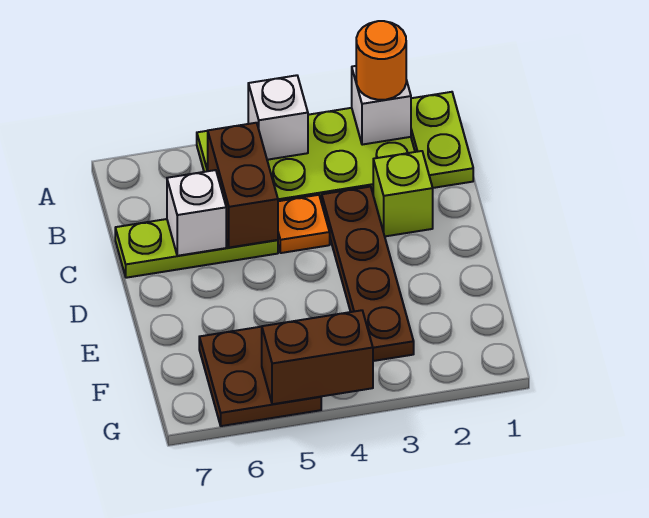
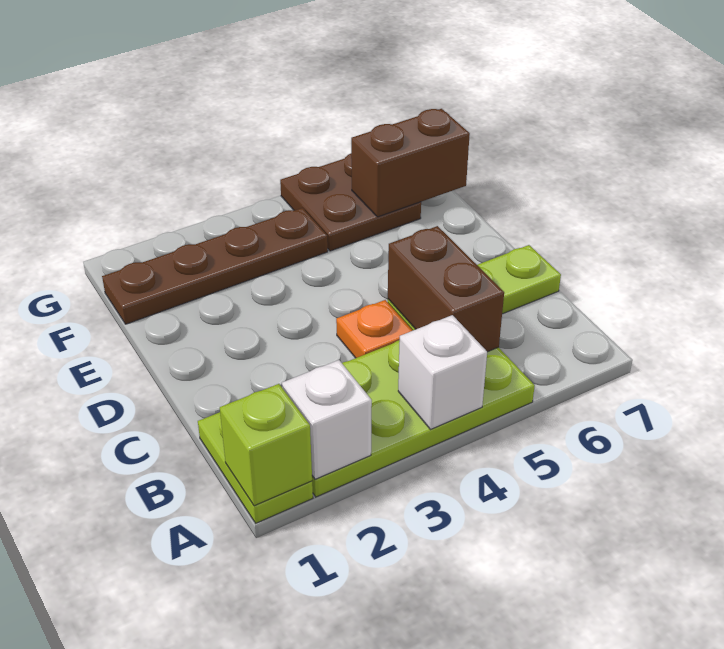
orange round brick A2 level 3 -> none
lime brick C2 level 1 -> lime brick A1 level 2
brown plate C3:F3 level 1 -> brown plate F1:F4 level 1
white brick C6 level 2 -> none
brown brick G4:G5 level 2 -> brown brick F6:F7 level 2

